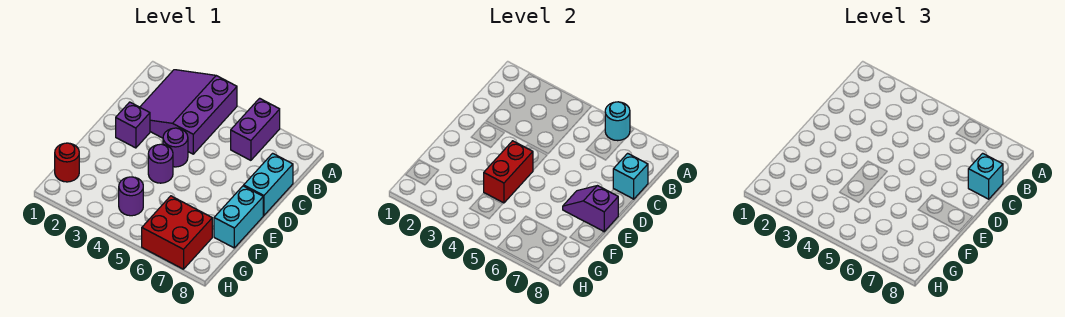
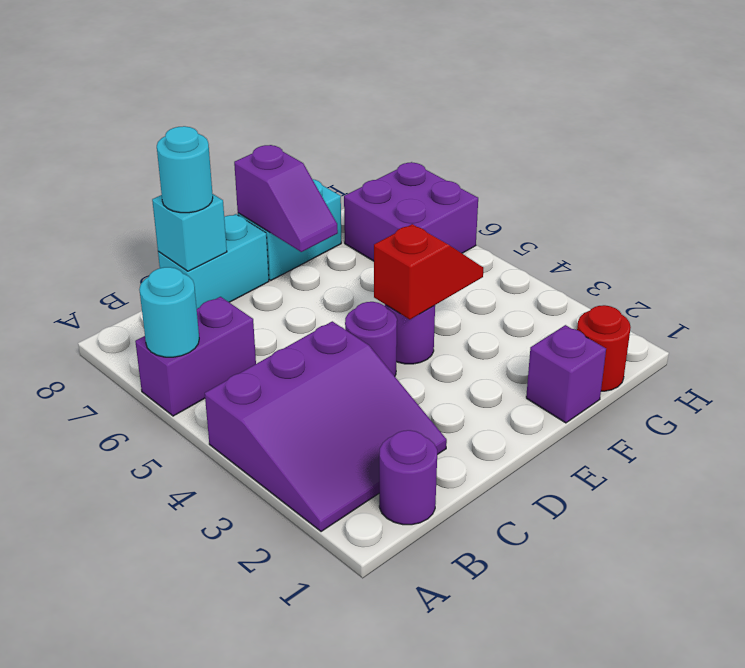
cyan brick C8 level 3 -> cyan round brick C8 level 3
purple brick D2 level 1 -> purple brick F1 level 1
red brick E4:F4 level 2 -> red slope E4:F4 level 2 top E
purple round brick G4 level 1 -> purple round brick B1 level 1
red brick G6:H7 level 1 -> purple brick G6:H7 level 1

